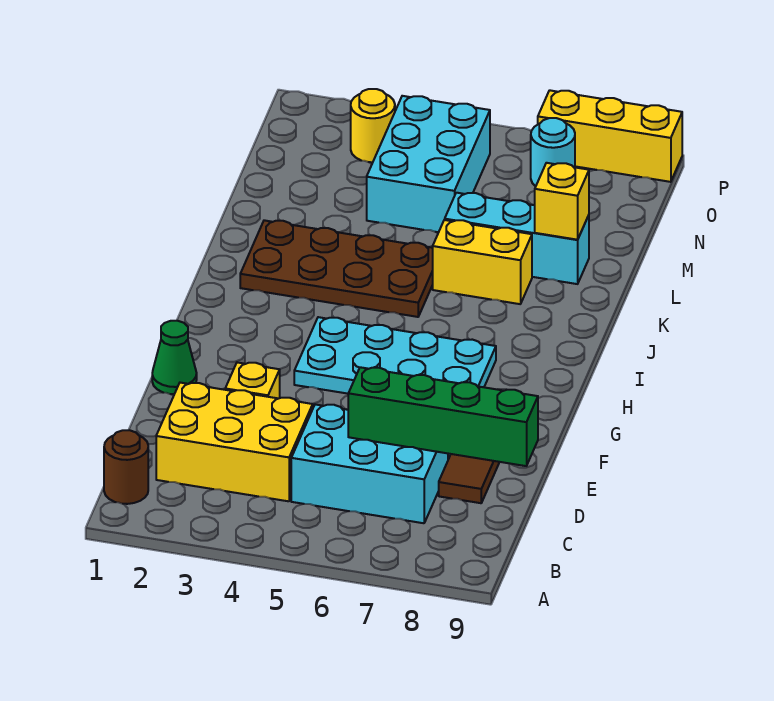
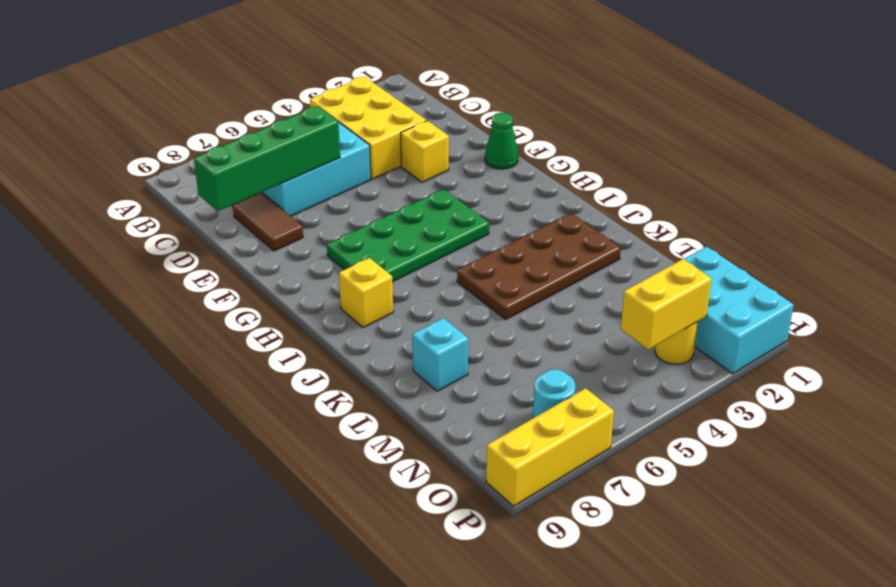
brown round brick B1 level 1 -> none
yellow brick C2:D4 level 1 -> yellow brick B3:D4 level 1
cyan plate G4:H7 level 1 -> green plate G4:H7 level 1
yellow brick K6:K7 level 1 -> yellow brick O3:O4 level 2
cyan brick L6:L8 level 1 -> cyan brick L8 level 1
yellow brick L8 level 2 -> yellow brick I8 level 1
cyan brick M4:O5 level 1 -> cyan brick N1:P2 level 1

